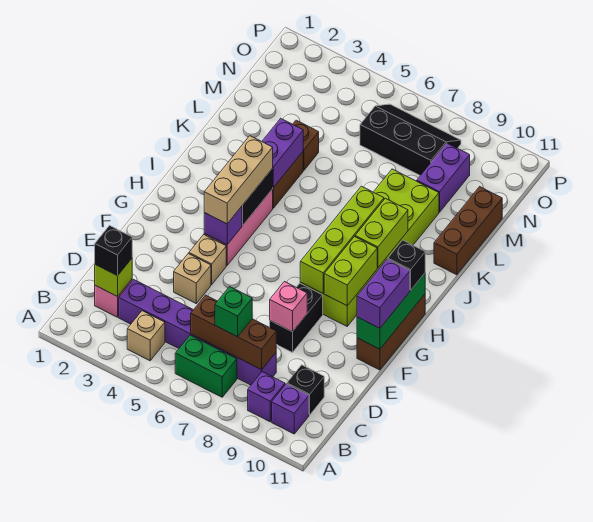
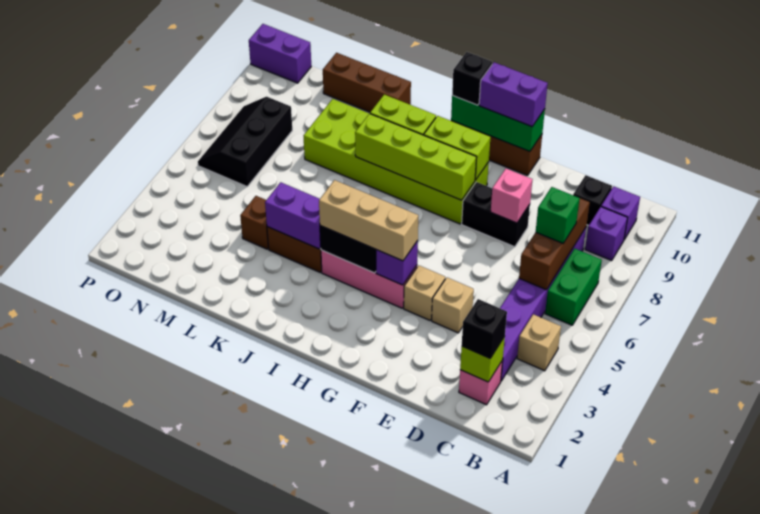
purple brick M9:N9 level 1 -> purple brick O11:P11 level 1

